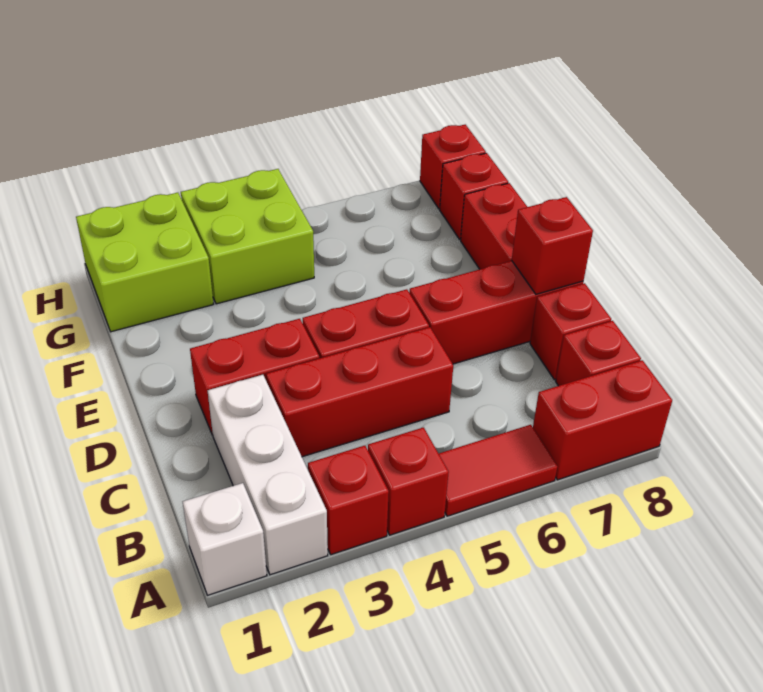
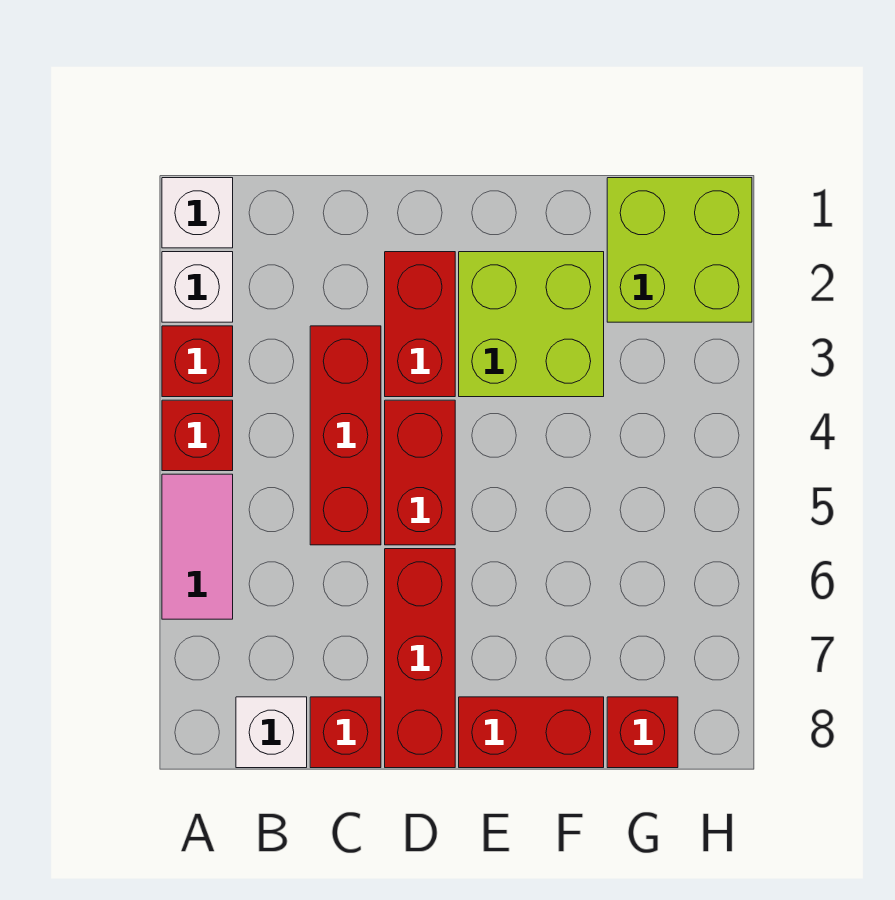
white brick A2:C2 level 1 -> white brick A2 level 1
red tile A5:A6 level 1 -> pink tile A5:A6 level 1
red brick A7:A8 level 1 -> none
red brick B8 level 1 -> white brick B8 level 1
red brick D8 level 2 -> none
lime brick G3:H4 level 1 -> lime brick E2:F3 level 1
red brick H8 level 1 -> none

